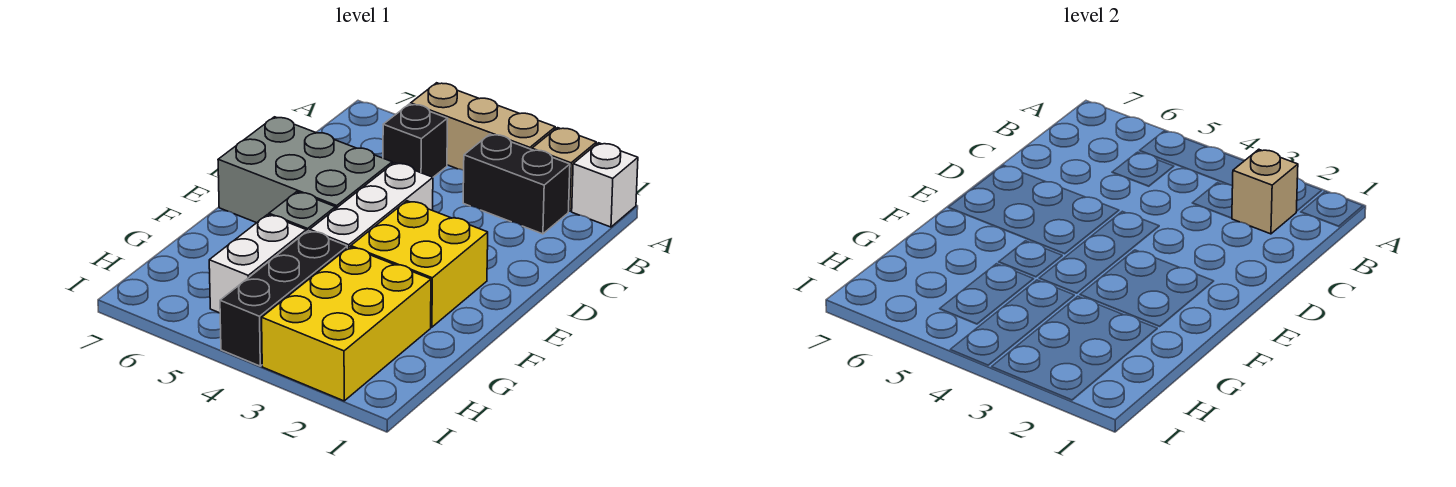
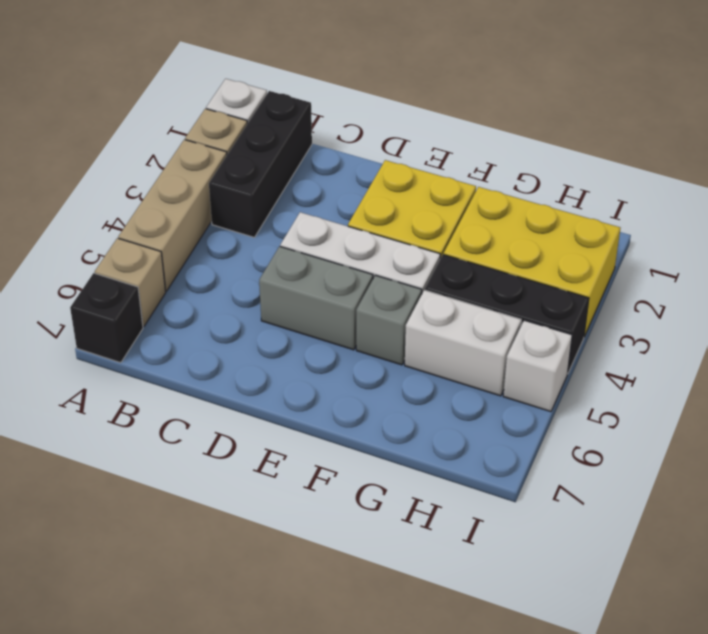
black brick B2:B3 level 1 -> black brick B1:B3 level 1
tan brick B2 level 2 -> tan brick A6 level 1
black brick B5 level 1 -> black brick A7 level 1
grey brick D5:E7 level 1 -> grey brick D5:E5 level 1
none -> white brick I5 level 1

